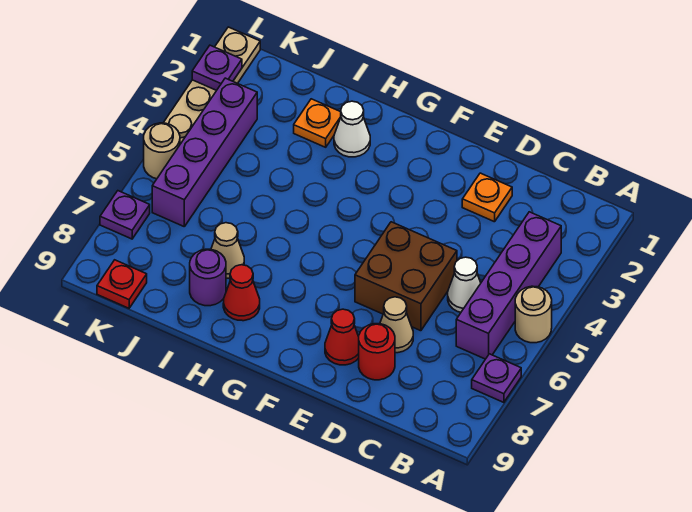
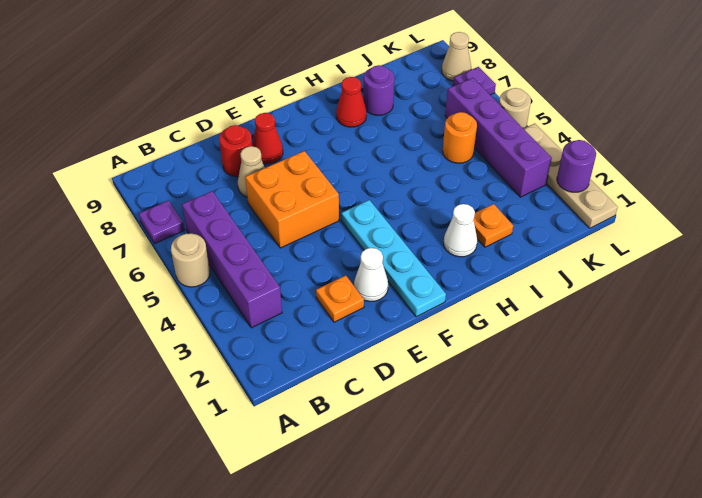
white cone C5 level 1 -> white cone E2 level 1
brown brick D5:E6 level 1 -> orange brick D5:E6 level 1
none -> cyan plate F1:F4 level 1
tan cone I7 level 1 -> tan cone L8 level 1
none -> orange round brick J5 level 1
red plate K9 level 1 -> none
purple plate L2 level 2 -> purple round brick L2 level 2

